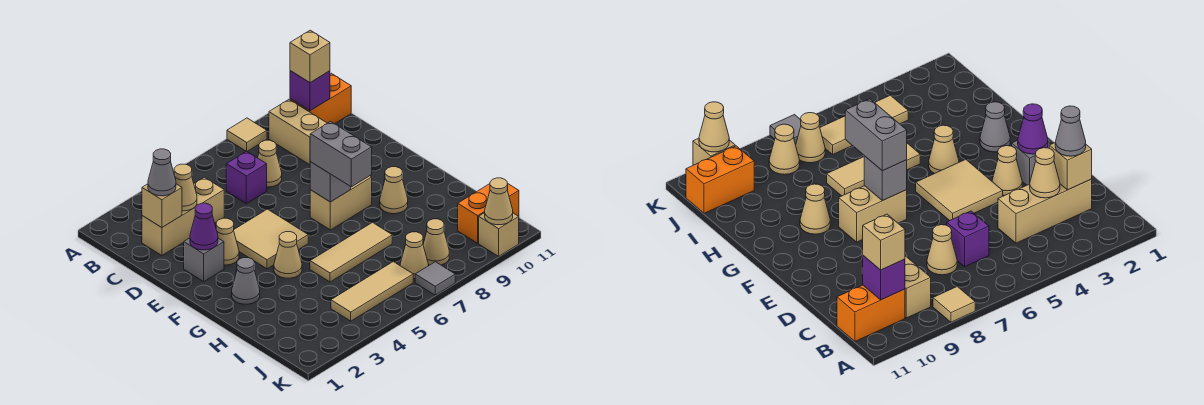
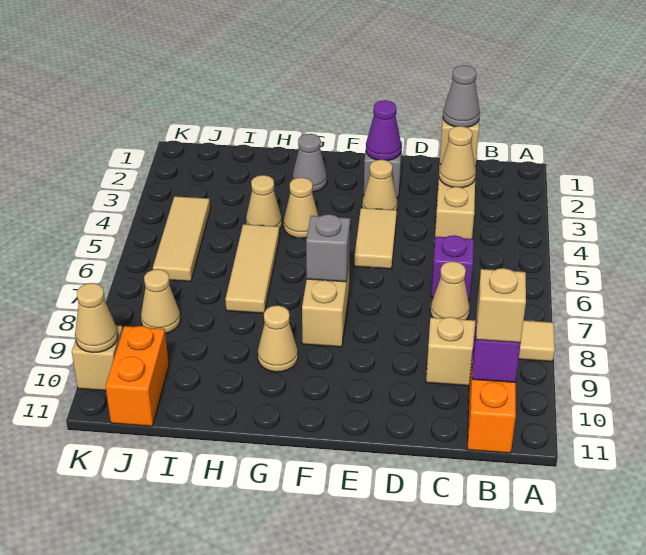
tan tile E4:F5 level 1 -> tan tile E4:E5 level 1
grey brick F7:G7 level 3 -> none
tan cone J7 level 1 -> tan cone H4 level 1
grey tile K7 level 1 -> none

